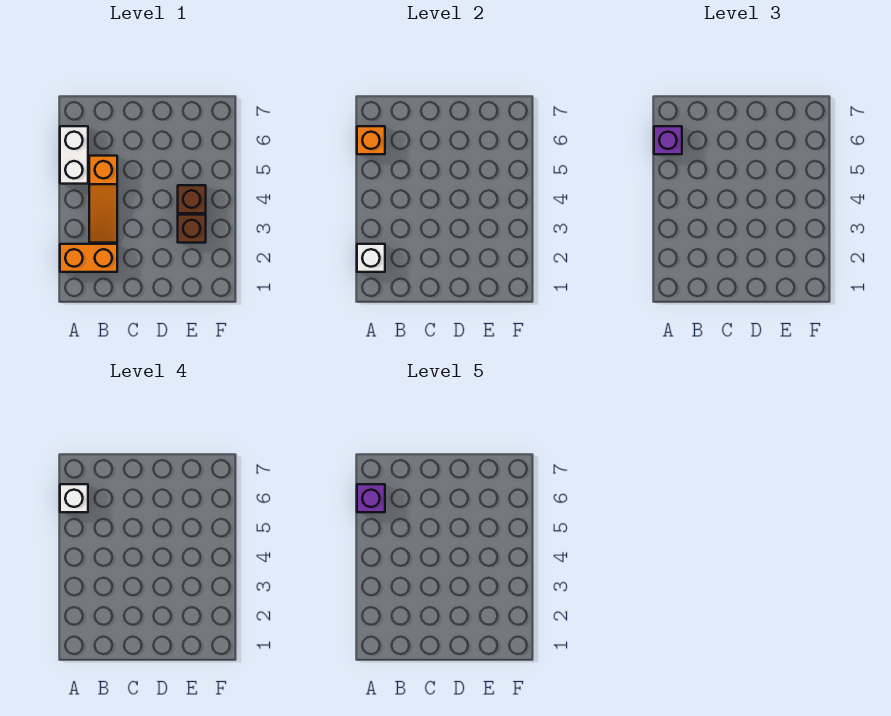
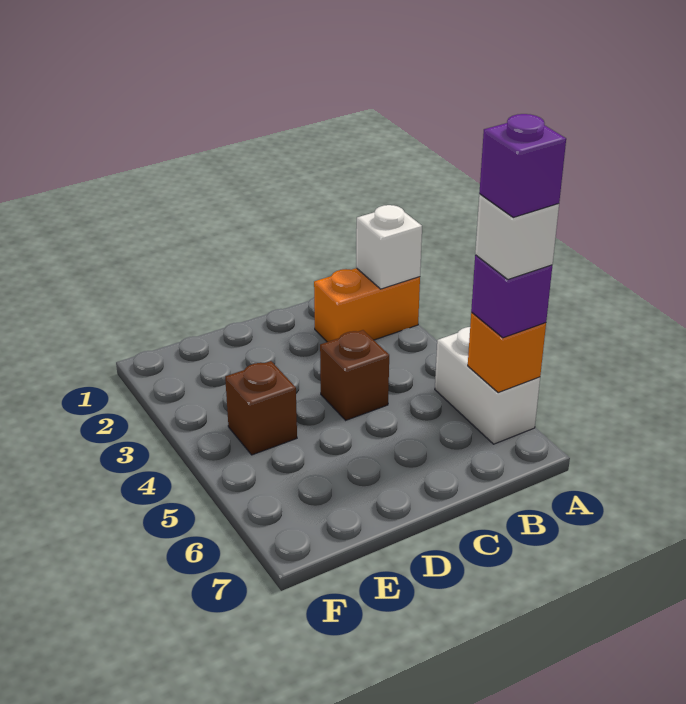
orange slope B3:B5 level 1 top 5 -> none
brown brick E3 level 1 -> brown brick C4 level 1

